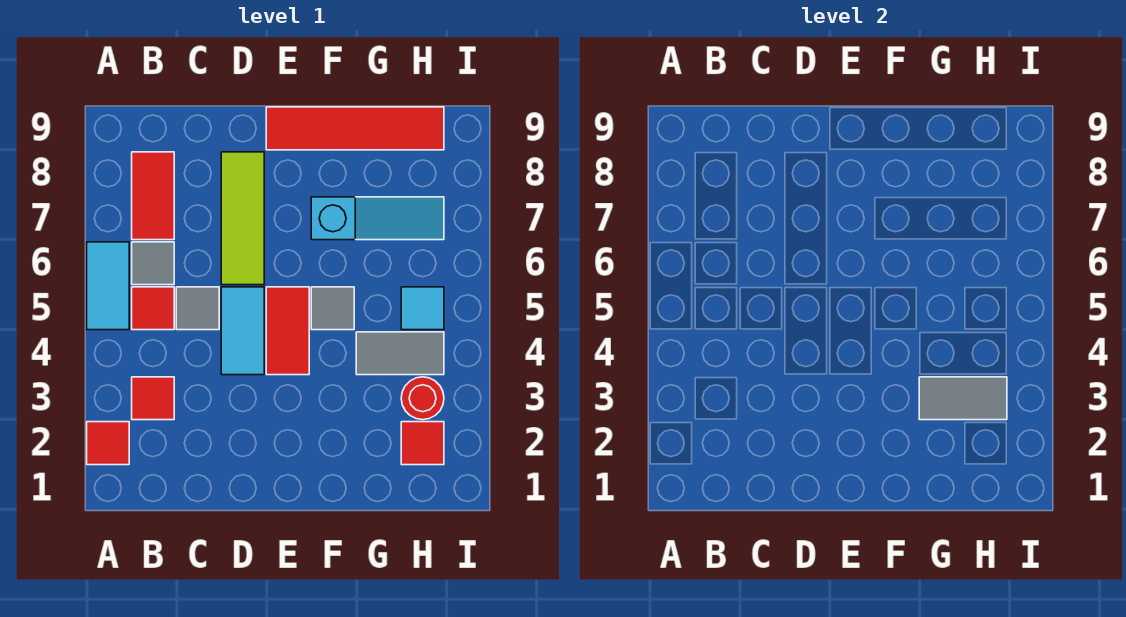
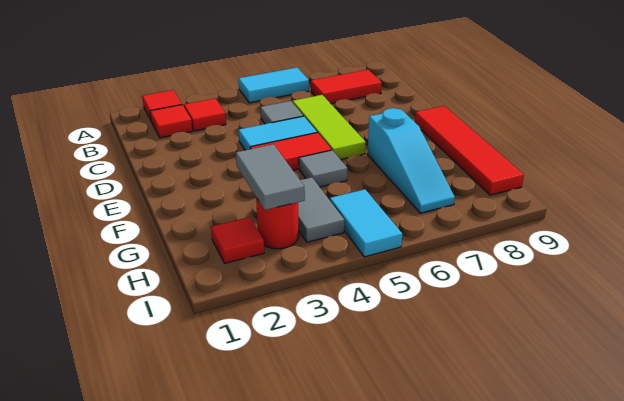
red tile B5 level 1 -> red tile B2 level 1
grey tile B6 level 1 -> none
lime tile D6:D8 level 1 -> lime tile C6:E6 level 1
cyan tile H5 level 1 -> cyan tile H5:I5 level 1

